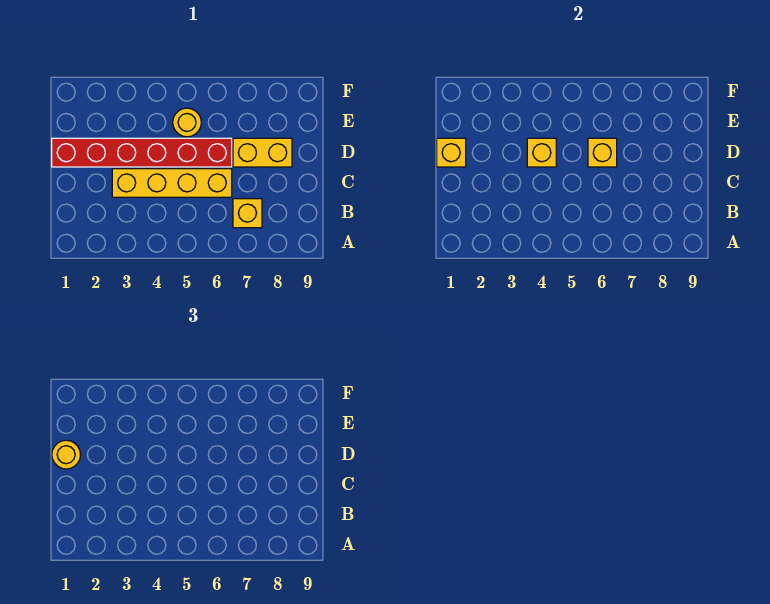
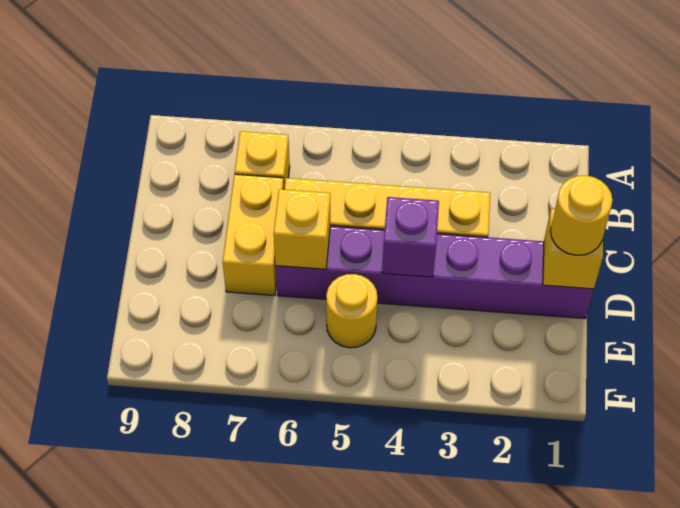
red brick D1:D6 level 1 -> purple brick D1:D6 level 1
yellow brick D4 level 2 -> purple brick D4 level 2
yellow brick D7:D8 level 1 -> yellow brick C7:D7 level 1

